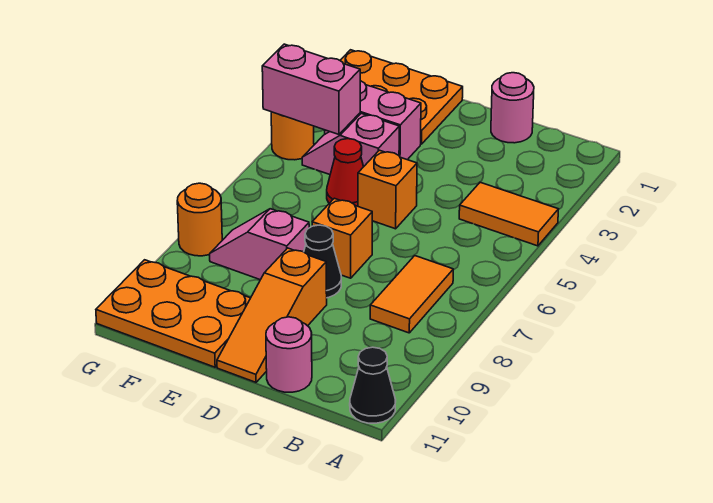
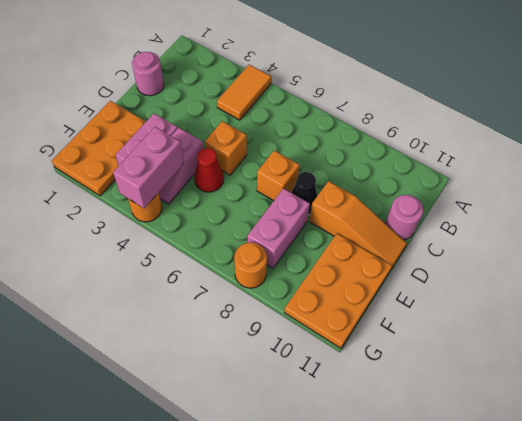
black cone A11 level 1 -> none
orange tile B7:B8 level 1 -> none
pink slope E8:F8 level 1 top E -> pink brick E8:F8 level 1

